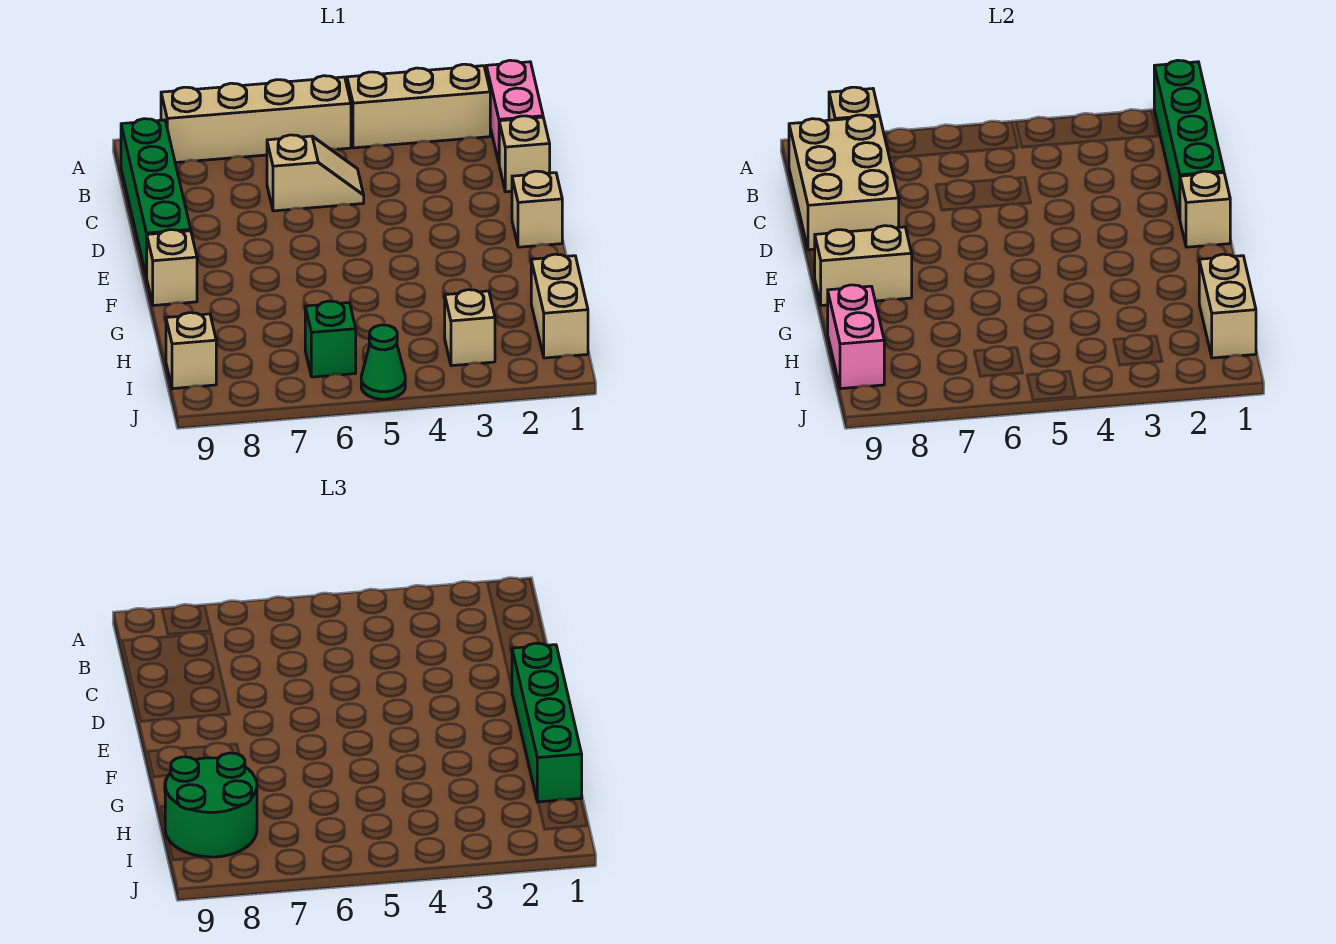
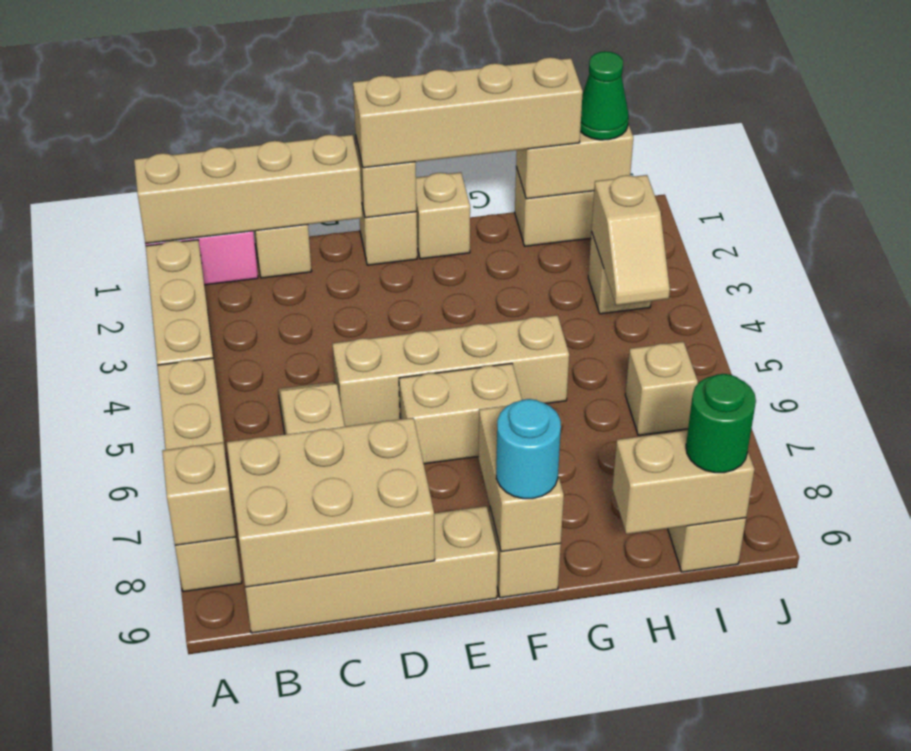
green brick A1:D1 level 2 -> tan brick A1:D1 level 2
green brick B9:E9 level 1 -> tan brick B9:E9 level 1
none -> tan brick D5:G5 level 1
green brick E1:H1 level 3 -> tan brick E1:H1 level 3
none -> tan brick E6:F6 level 1
none -> tan brick F1 level 1
none -> cyan round brick F9 level 3
green round brick H8:I9 level 3 -> green round brick I9 level 3
pink brick H9:I9 level 2 -> tan brick H9:I9 level 2
none -> tan slope I3:I4 level 2 top 3
green brick I6 level 1 -> tan brick I6 level 1
green cone J5 level 1 -> green cone I1 level 3

